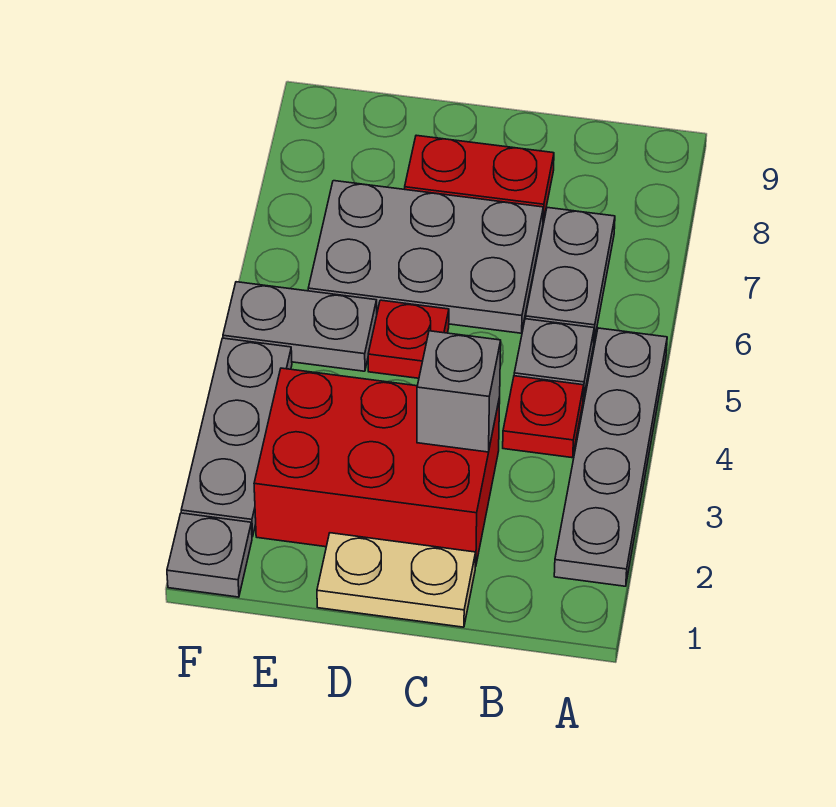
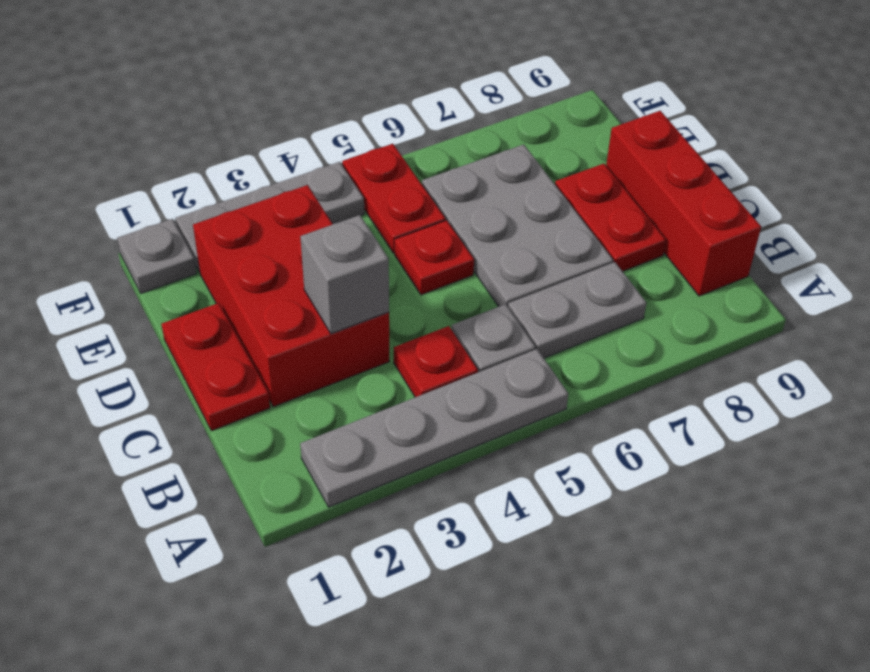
none -> red brick B9:D9 level 1
tan plate C1:D1 level 1 -> red plate C1:D1 level 1
grey plate E5:F5 level 1 -> red plate E5:F5 level 1

